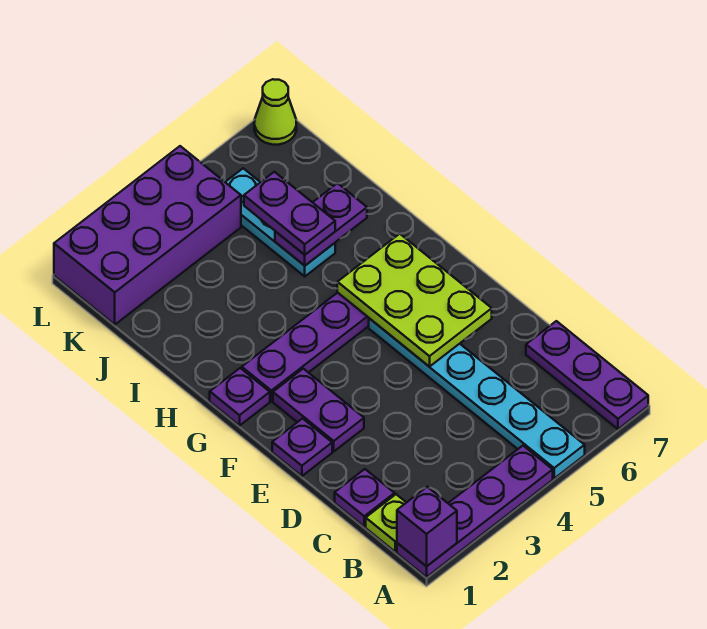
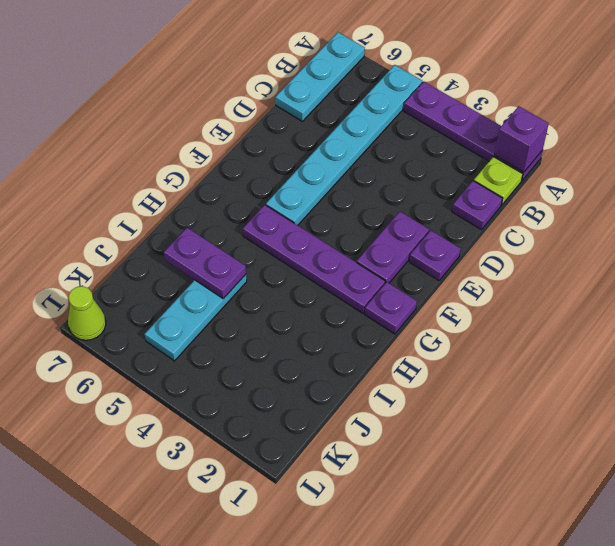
purple plate A7:C7 level 1 -> cyan plate A7:C7 level 1
lime plate E5:G6 level 2 -> none
purple plate I5:J5 level 3 -> none
purple brick K1:L4 level 1 -> none

